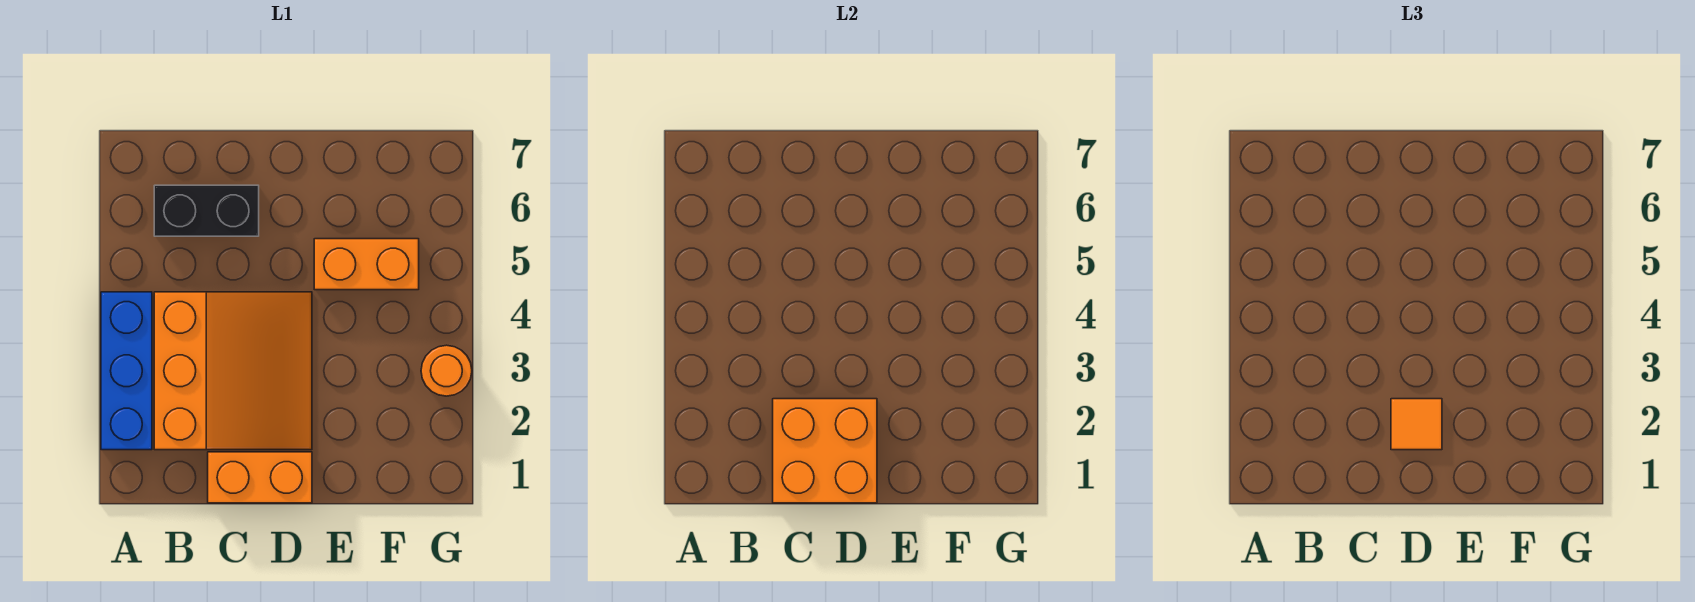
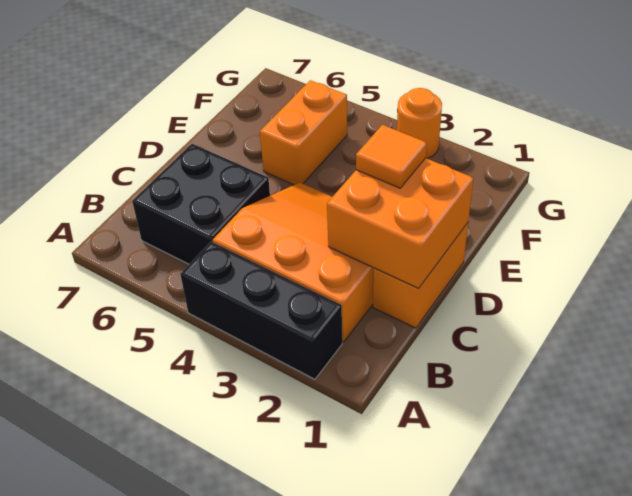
blue brick A2:A4 level 1 -> black brick A2:A4 level 1
black brick B6:C6 level 1 -> black brick B5:C6 level 1

